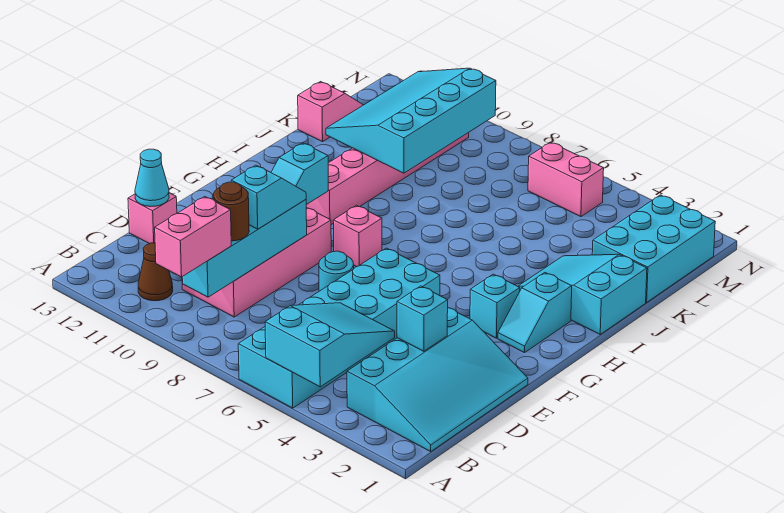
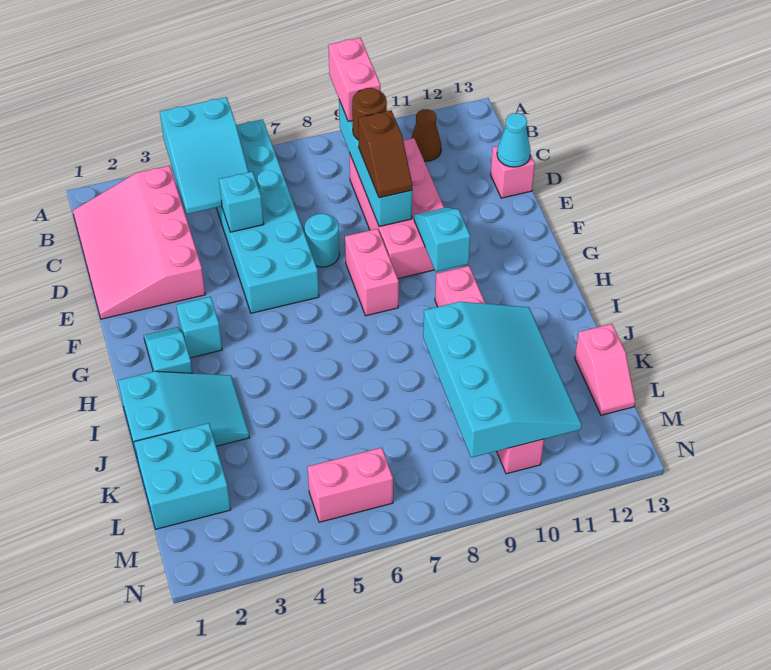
cyan slope B1:E3 level 1 top 3 -> pink slope B1:E3 level 1 top 3
cyan brick D3 level 2 -> cyan brick D5 level 2
cyan slope D9:E9 level 3 top D -> brown slope D9:E9 level 3 top D
pink brick G8 level 1 -> pink brick F8:G8 level 1
cyan brick K1:M2 level 1 -> cyan brick K1:L2 level 1

